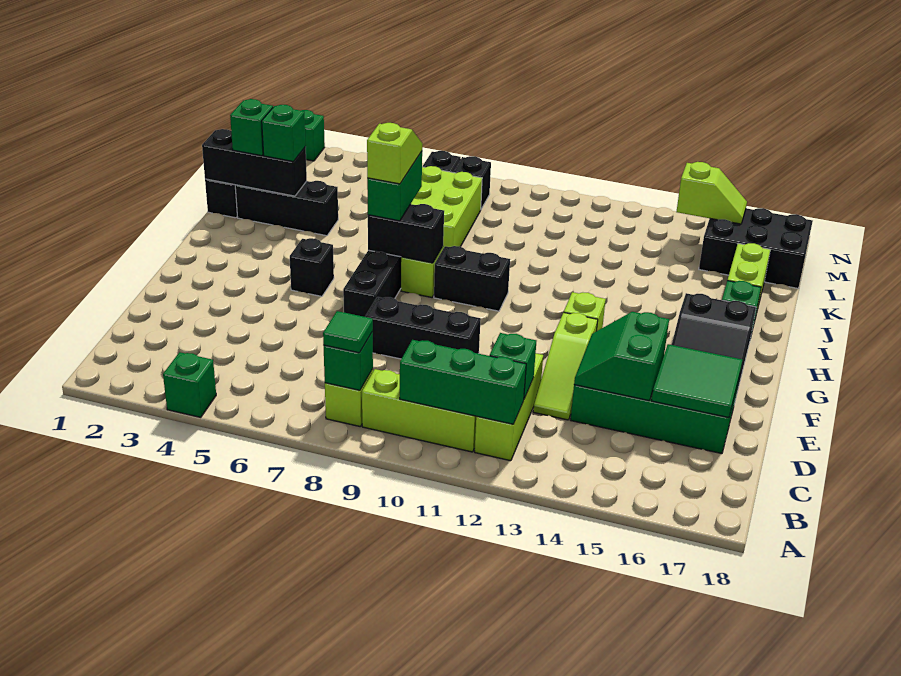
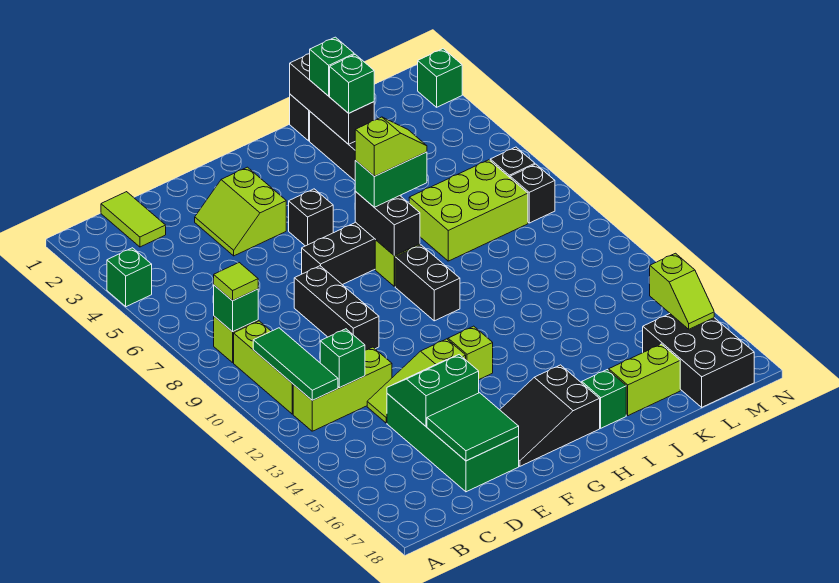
green tile B8 level 3 -> lime tile B8 level 3
green brick B10:B12 level 2 -> green tile B10:B12 level 2
none -> lime tile C1:C2 level 1
none -> lime slope E3:F4 level 1 top F

